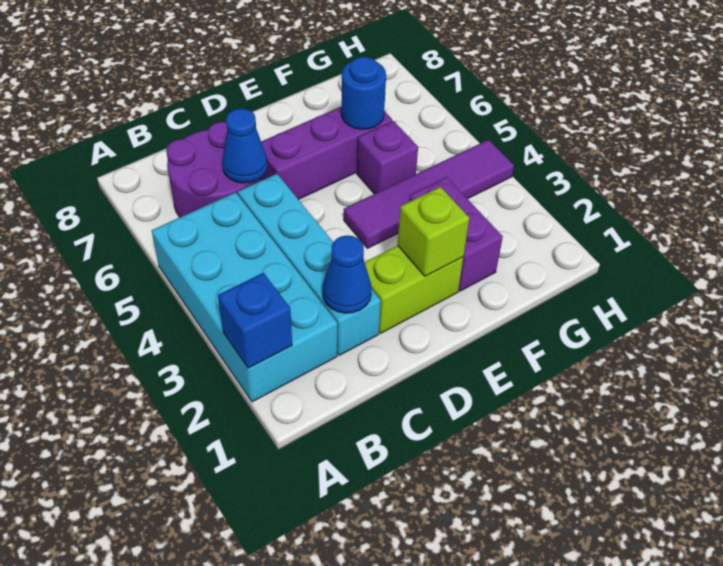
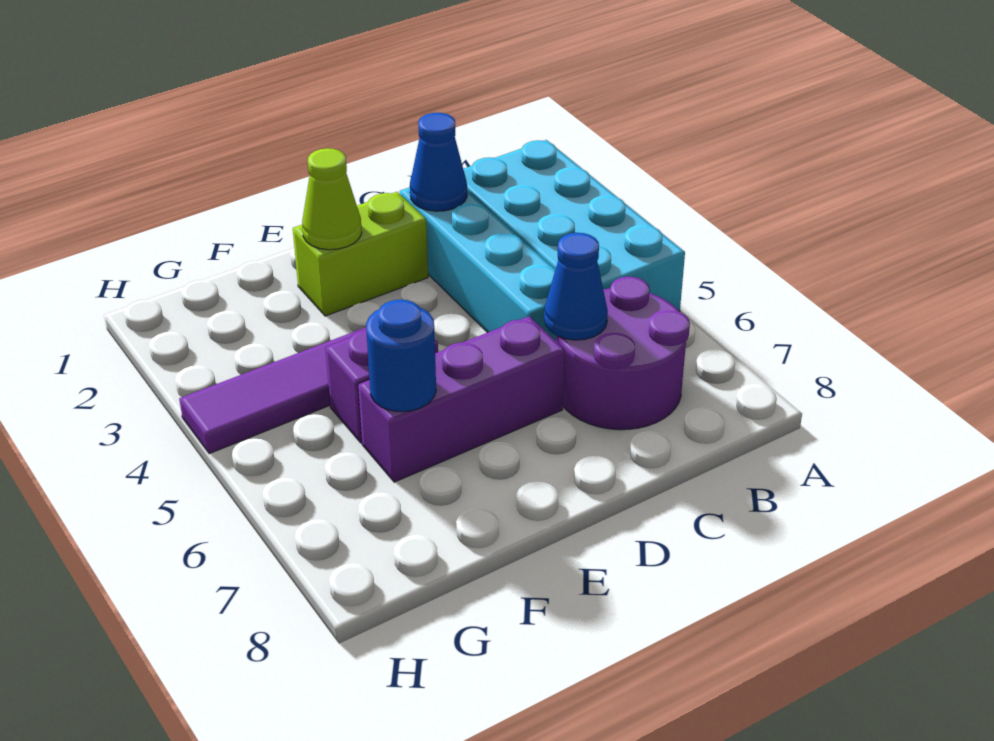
blue brick A2 level 2 -> none
lime brick E2 level 2 -> lime cone E2 level 2
purple brick F2:F3 level 1 -> none

